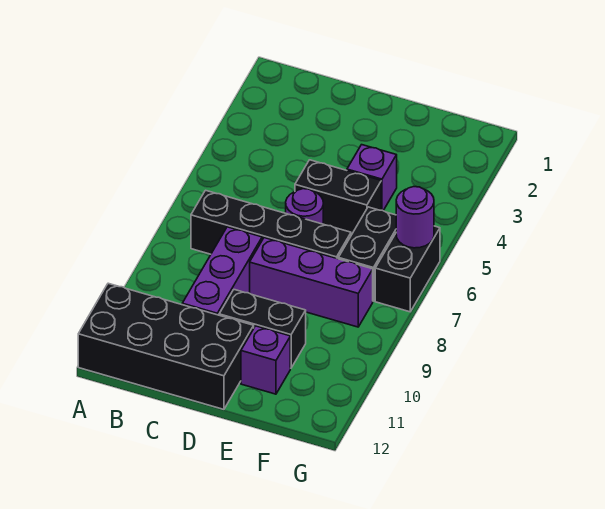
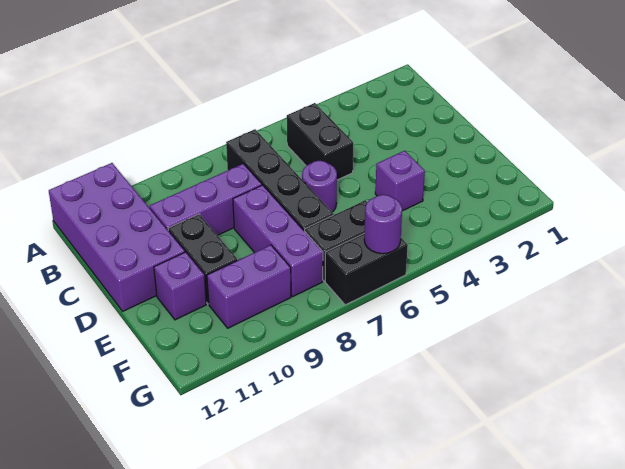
black brick A11:D12 level 1 -> purple brick A11:D12 level 1
black brick D5:E5 level 1 -> black brick B5:C5 level 1
none -> purple brick F9:F10 level 1

